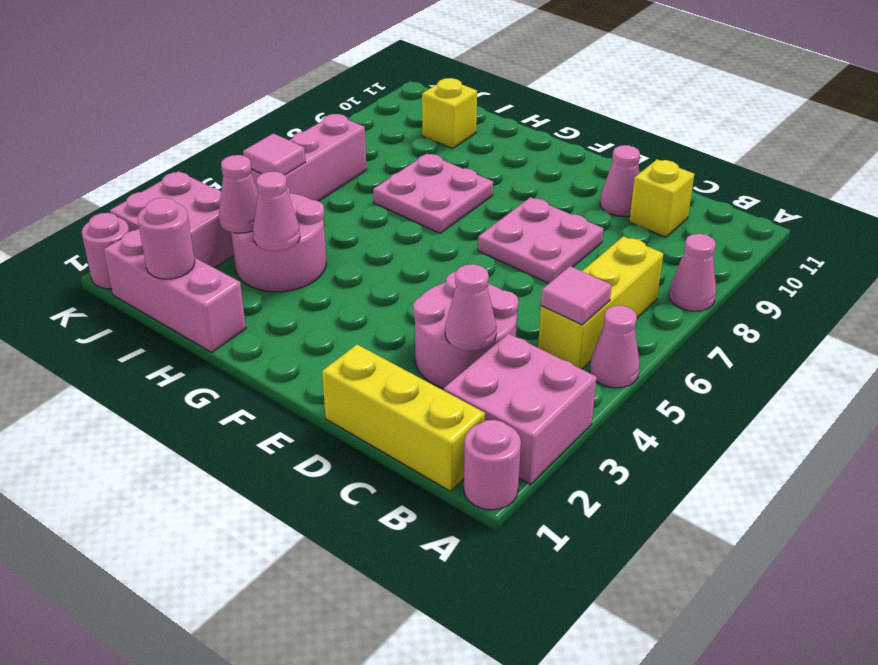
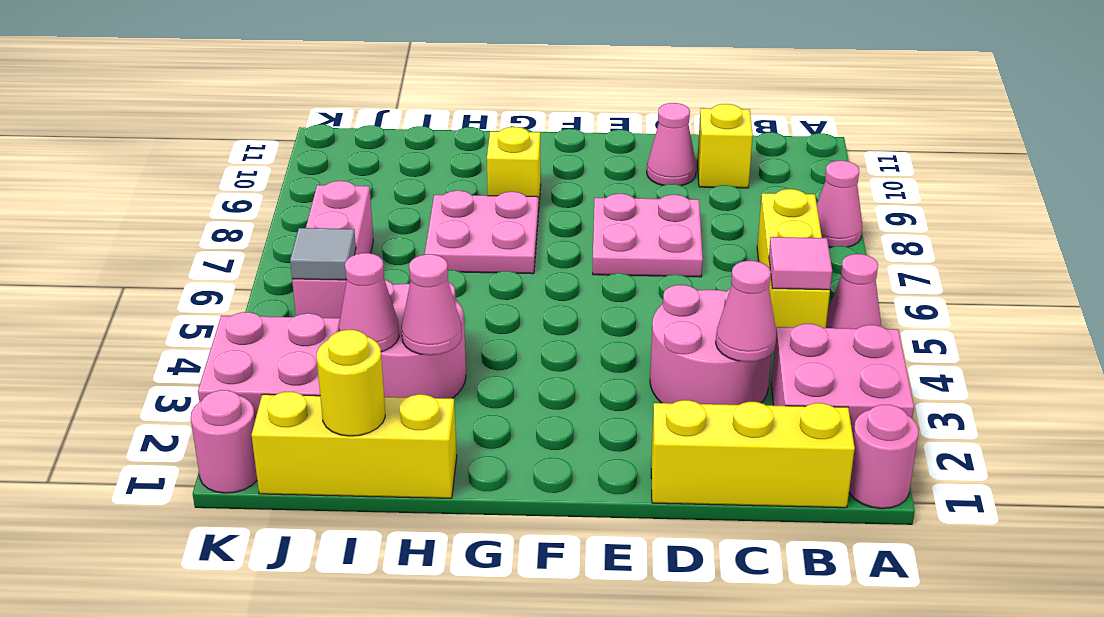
pink brick H1:J1 level 1 -> yellow brick H1:J1 level 1
pink round brick I1 level 2 -> yellow round brick I1 level 2
yellow brick I10 level 1 -> yellow brick G9 level 1
pink tile J5 level 2 -> grey tile J5 level 2

